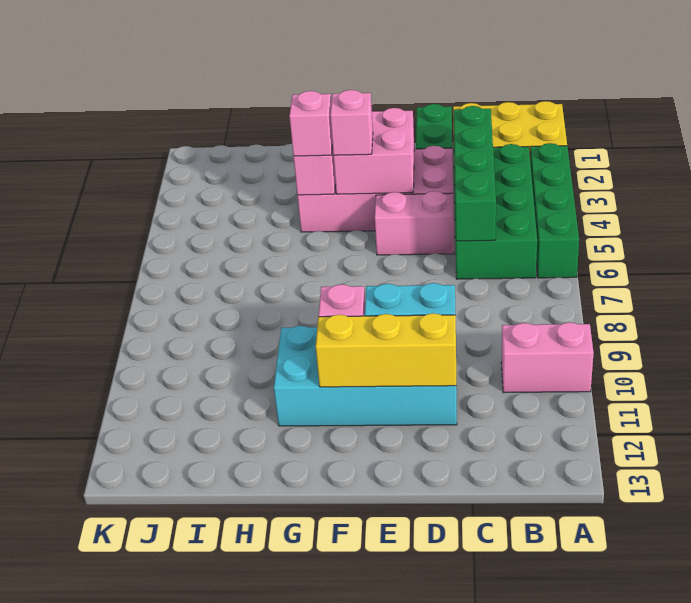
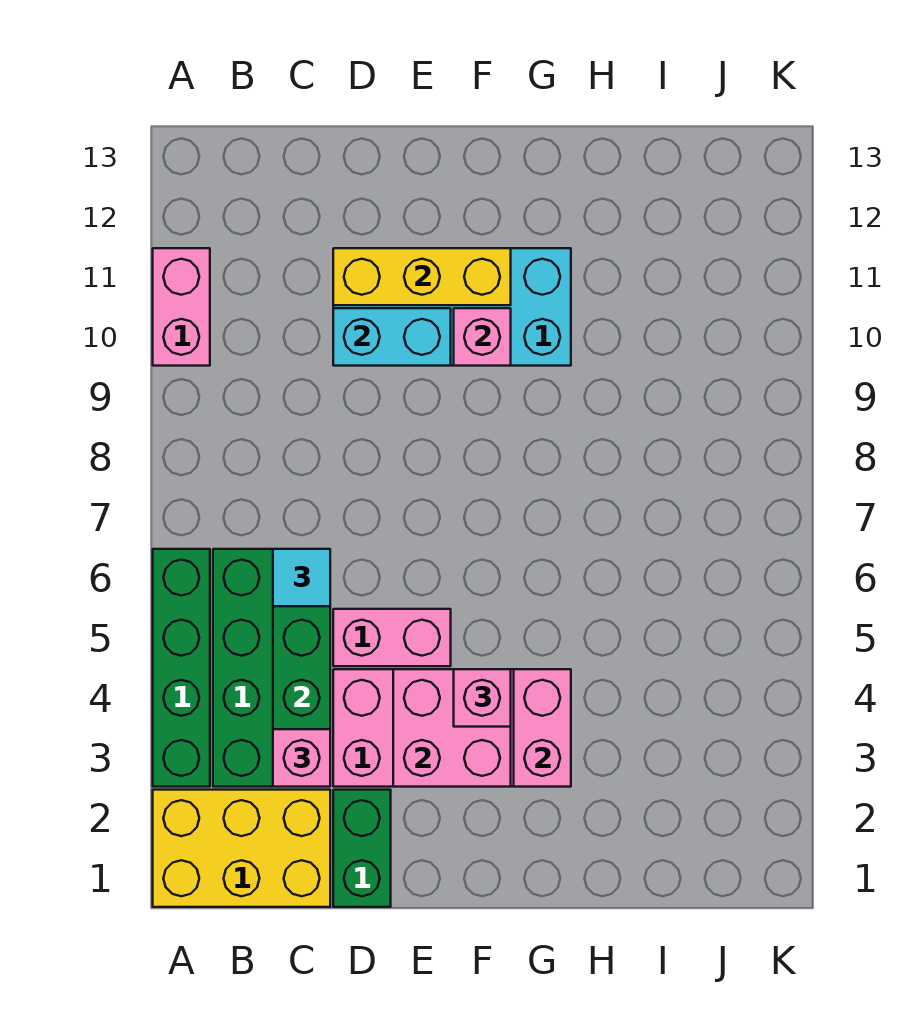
pink brick A10:B10 level 1 -> pink brick A10:A11 level 1
none -> cyan tile C6 level 3
pink brick G4 level 3 -> pink brick C3 level 3

